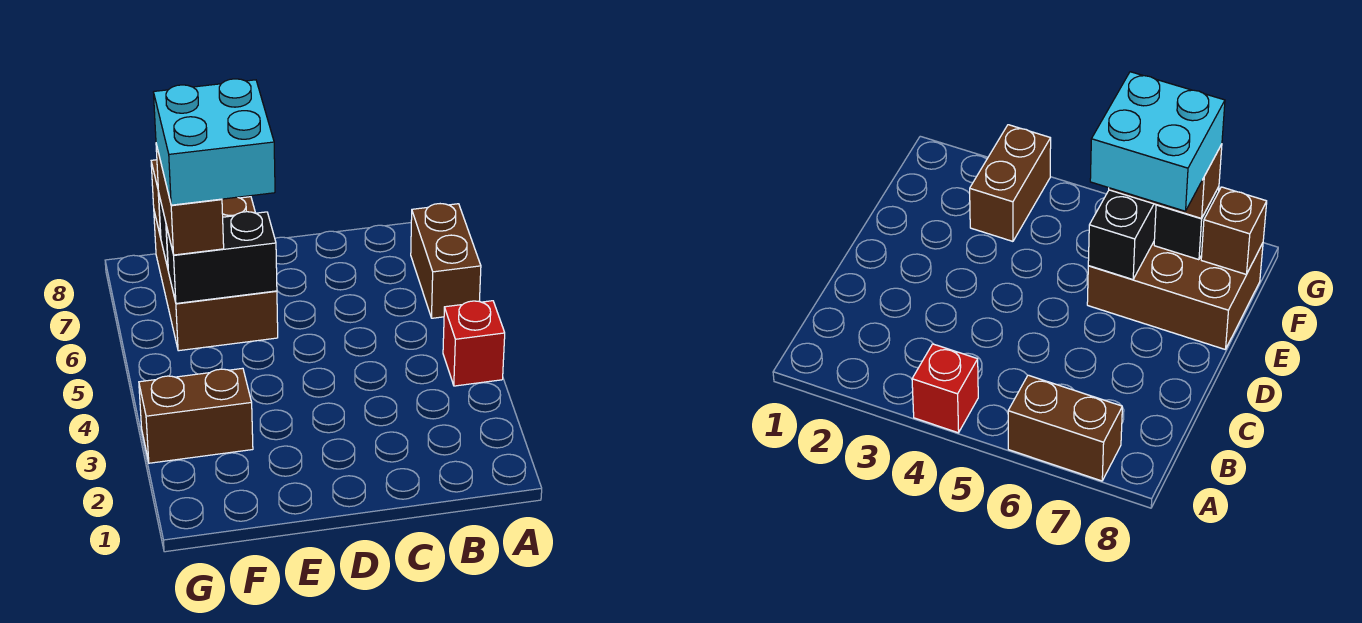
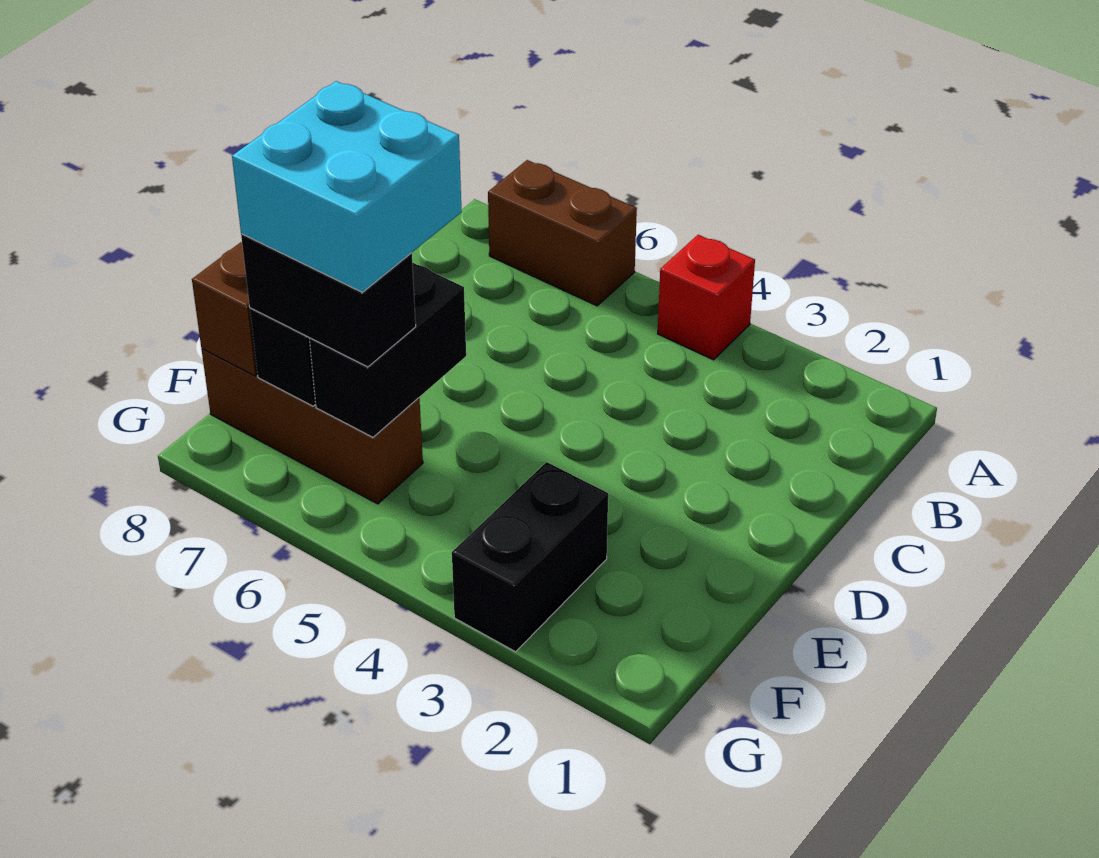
brown brick E6:F8 level 1 -> brown brick F6:F8 level 1
brown brick F3:G3 level 1 -> black brick F3:G3 level 1
brown brick F6:F7 level 3 -> black brick F6:F7 level 3

